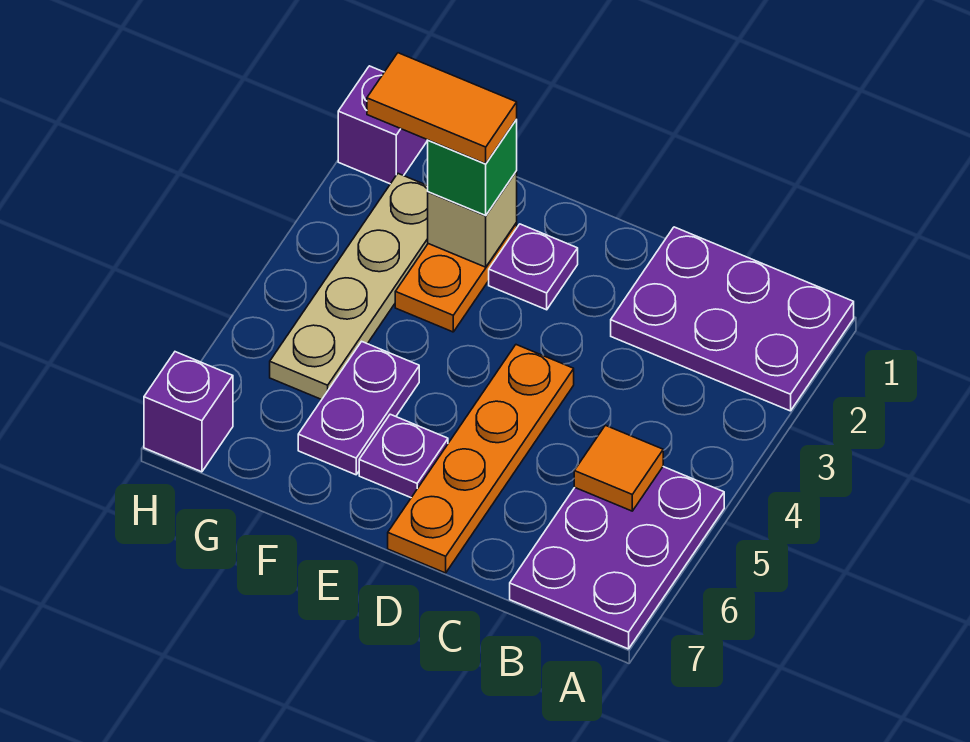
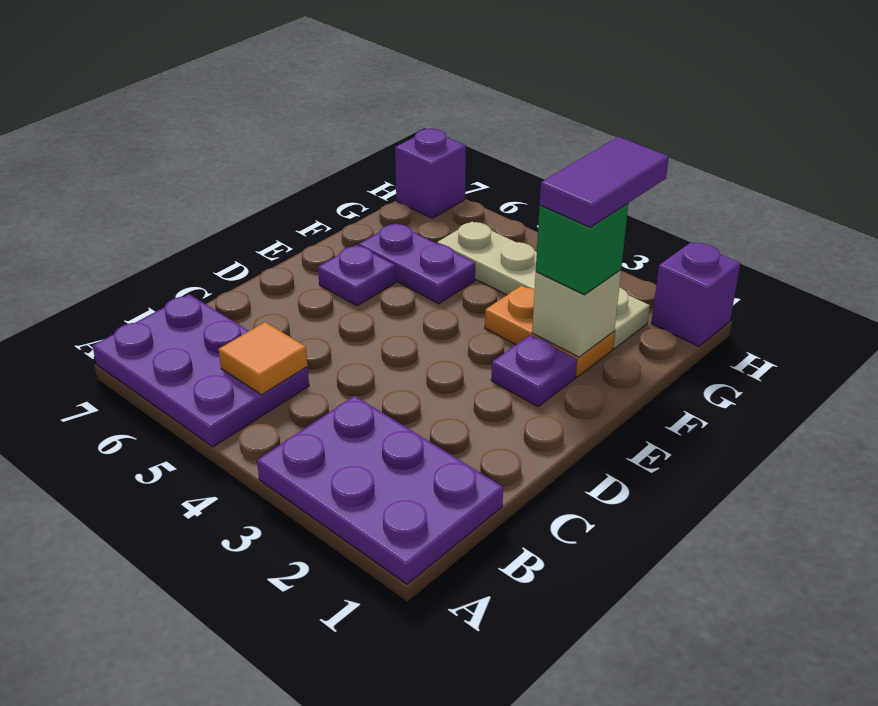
purple plate A1:C2 level 1 -> purple plate A1:B3 level 1
orange plate D4:D7 level 1 -> none
orange tile F2:G2 level 4 -> purple tile F2:G2 level 4

